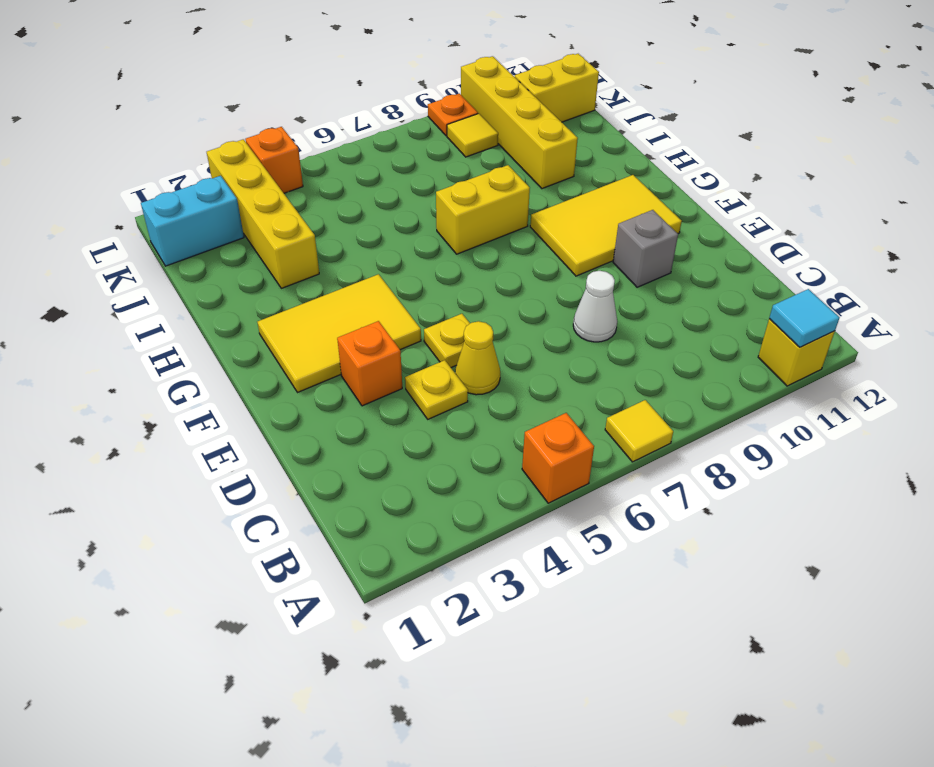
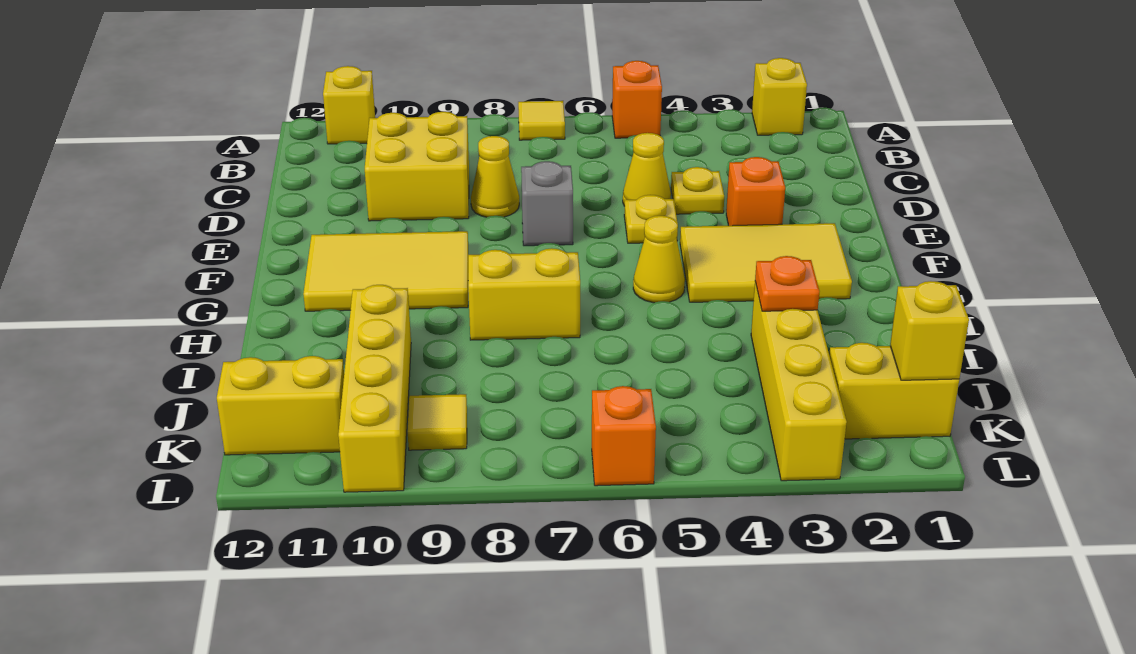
none -> yellow brick A2 level 1
cyan tile A11 level 2 -> none
none -> yellow brick C9:D10 level 1
white cone D8 level 1 -> yellow cone D8 level 1
grey brick E10 level 1 -> grey brick E7 level 1
none -> yellow cone G5 level 1
cyan brick K1:K2 level 1 -> yellow brick K1:K2 level 1
none -> yellow brick K1 level 2
orange brick L4 level 1 -> orange brick L6 level 1
orange plate L9 level 1 -> orange plate I3 level 2

